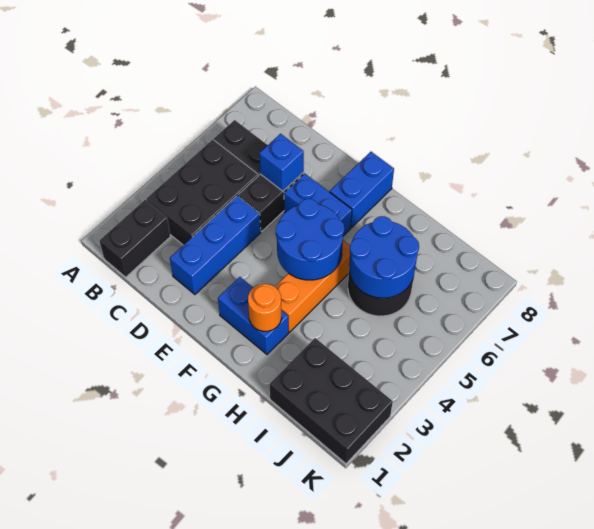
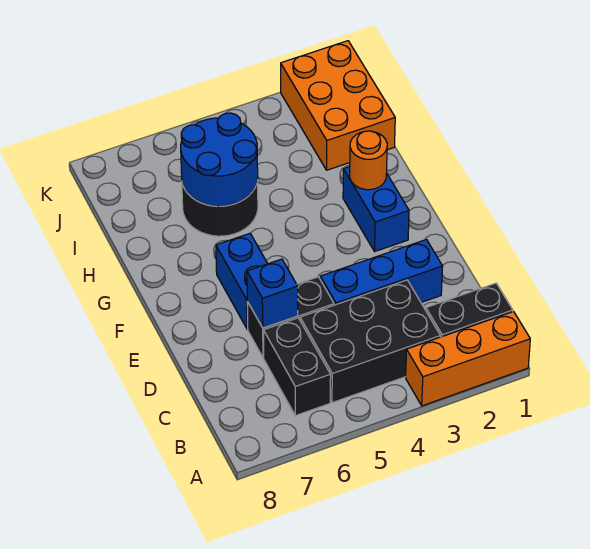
blue round brick F4:G5 level 2 -> none
blue brick F7:F8 level 1 -> none
orange brick G3:G5 level 1 -> orange brick A1:A3 level 1
black brick I1:K2 level 1 -> orange brick I1:K2 level 1

